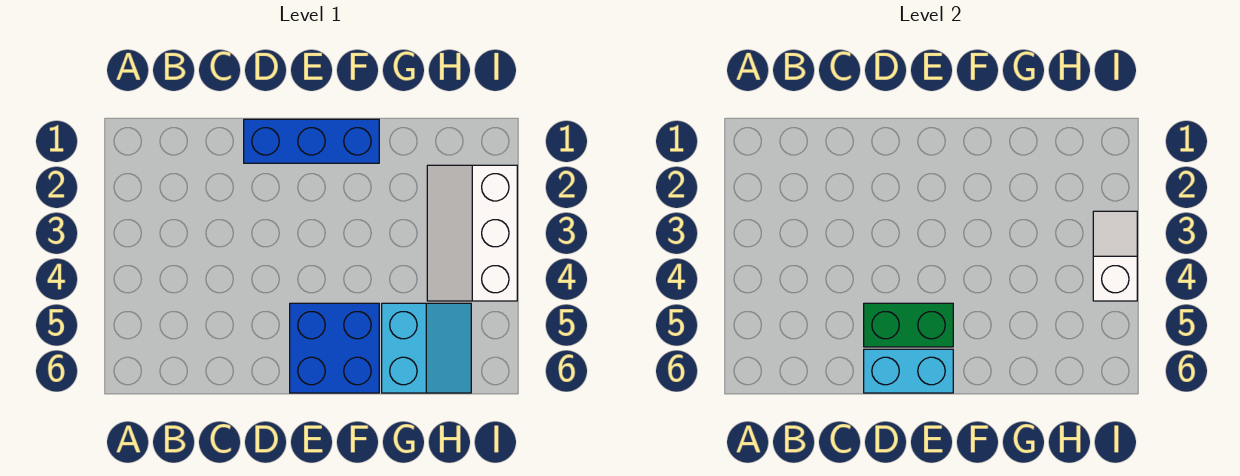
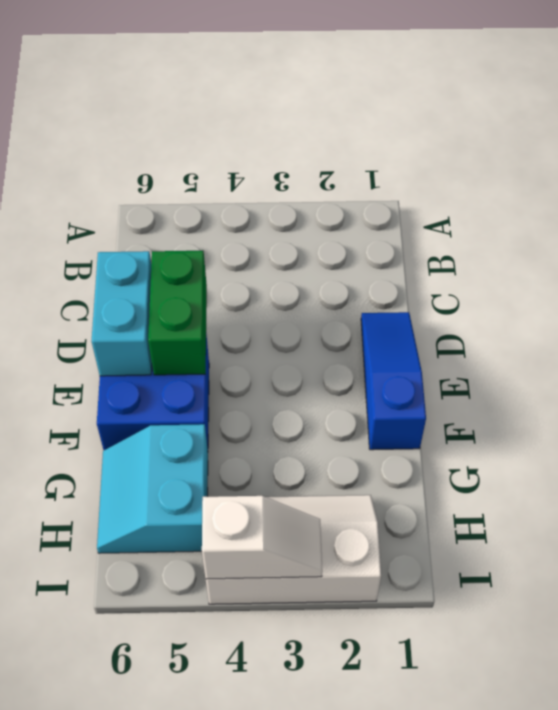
blue brick D1:F1 level 1 -> blue slope D1:F1 level 1 top F
cyan slope G5:H6 level 1 top G -> cyan slope G5:H6 level 1 top 5

